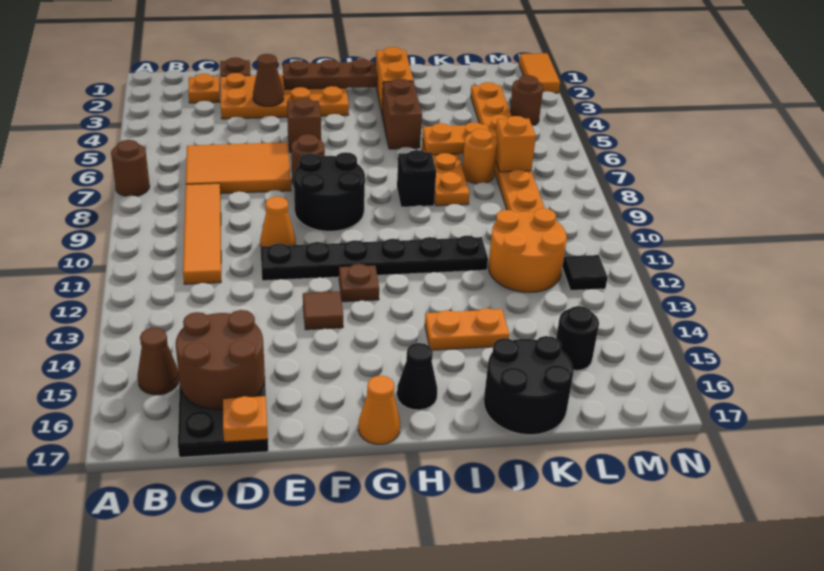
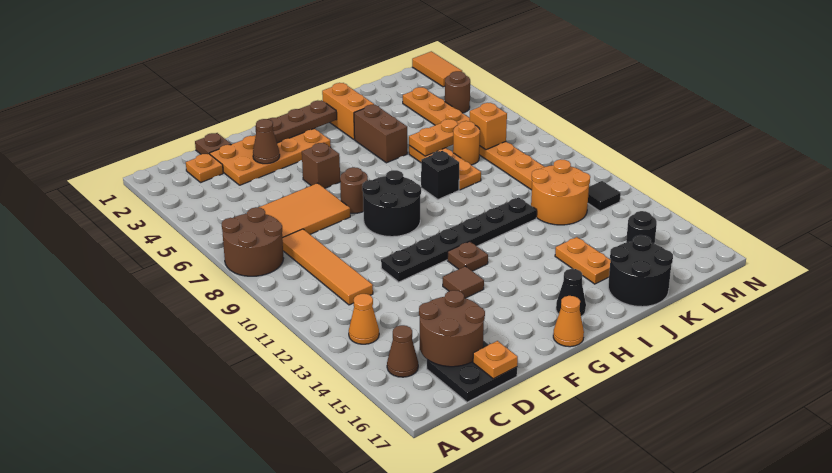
brown round brick A7 level 1 -> brown round brick A7:B8 level 1
orange cone E10 level 1 -> orange cone B13 level 1
orange plate I14:J14 level 1 -> orange plate J14:J15 level 1

